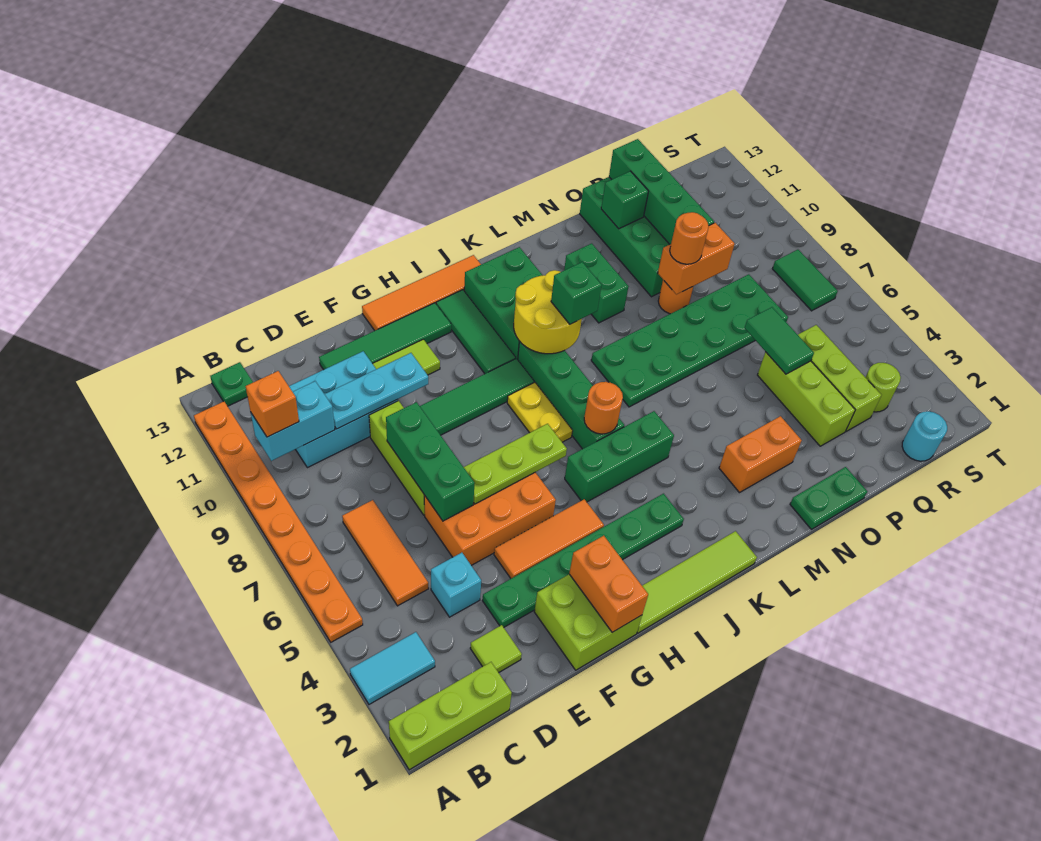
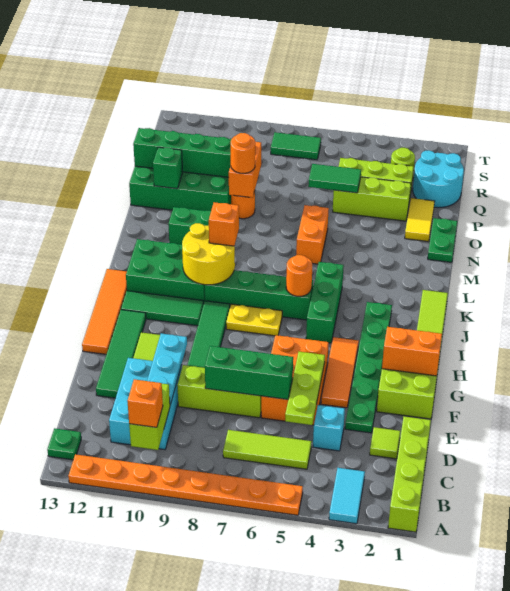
lime brick A1:C1 level 1 -> lime brick A1:D1 level 1
cyan brick B10:C10 level 2 -> lime brick B10:C10 level 2
orange tile C5:C7 level 1 -> lime tile C5:C7 level 1
lime plate F6:H6 level 2 -> lime plate D5:F5 level 2
green brick K9 level 3 -> orange brick K9 level 3
green plate L7:Q8 level 1 -> none
orange brick M3:N3 level 1 -> orange brick M6:N6 level 1
none -> yellow tile O2:P2 level 1
cyan round brick R1 level 1 -> cyan round brick Q1:R2 level 1

